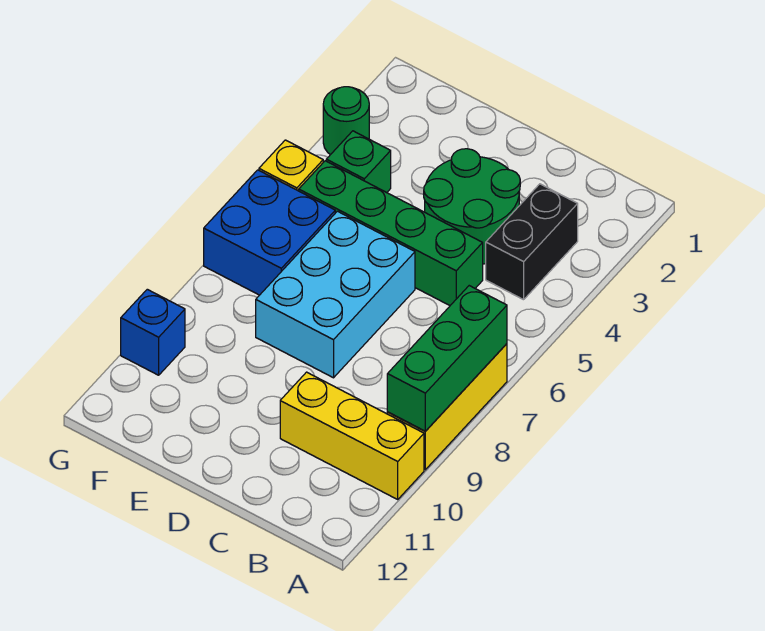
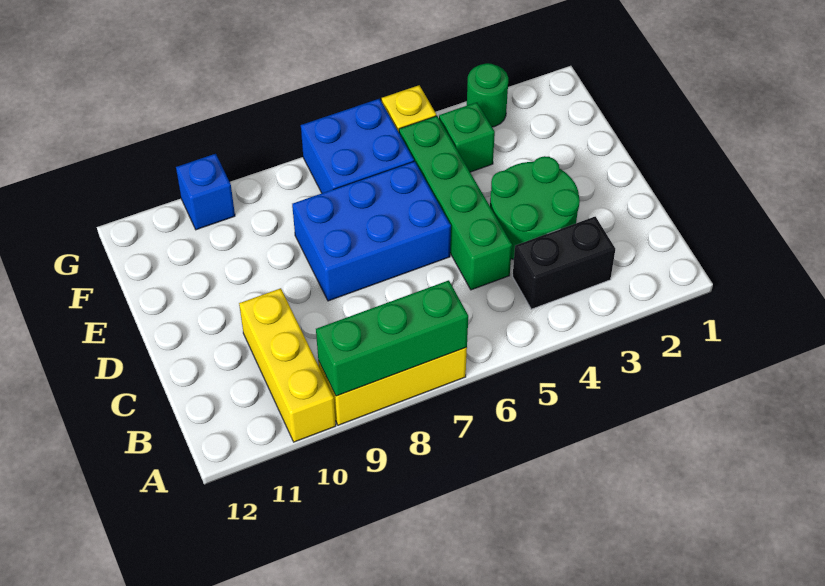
cyan brick D6:E8 level 1 -> blue brick D6:E8 level 1

